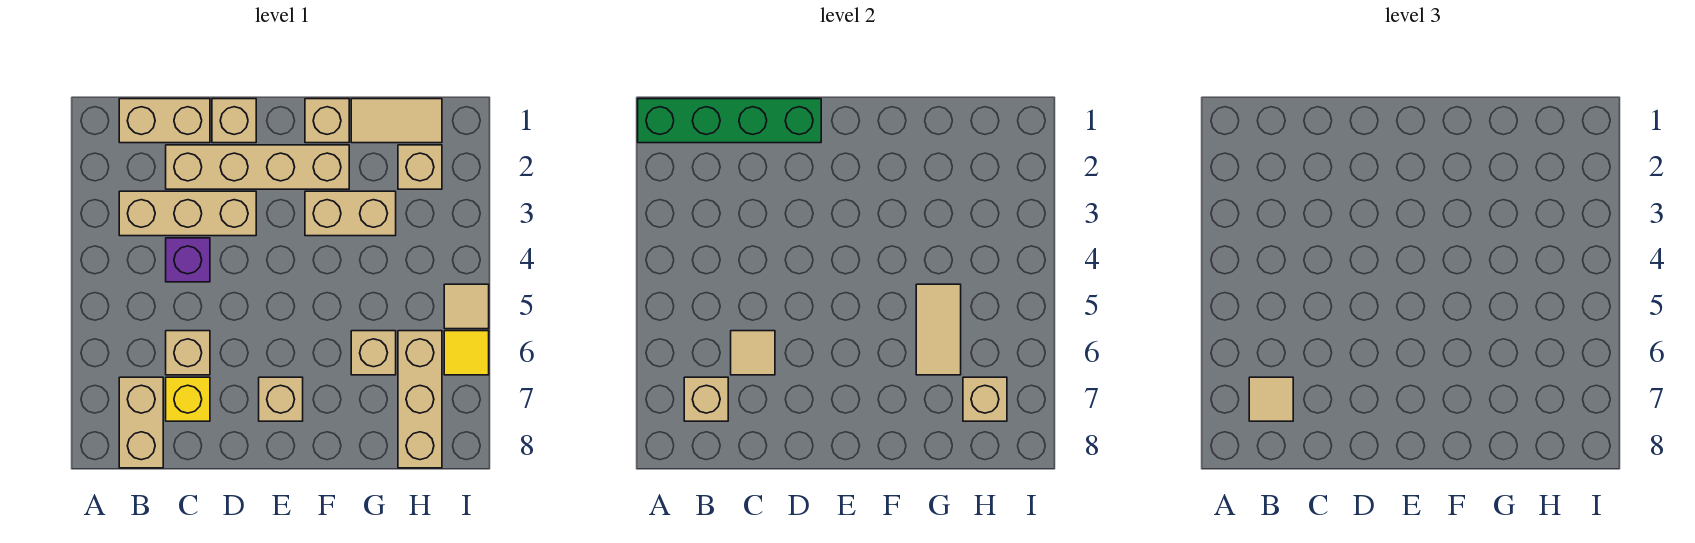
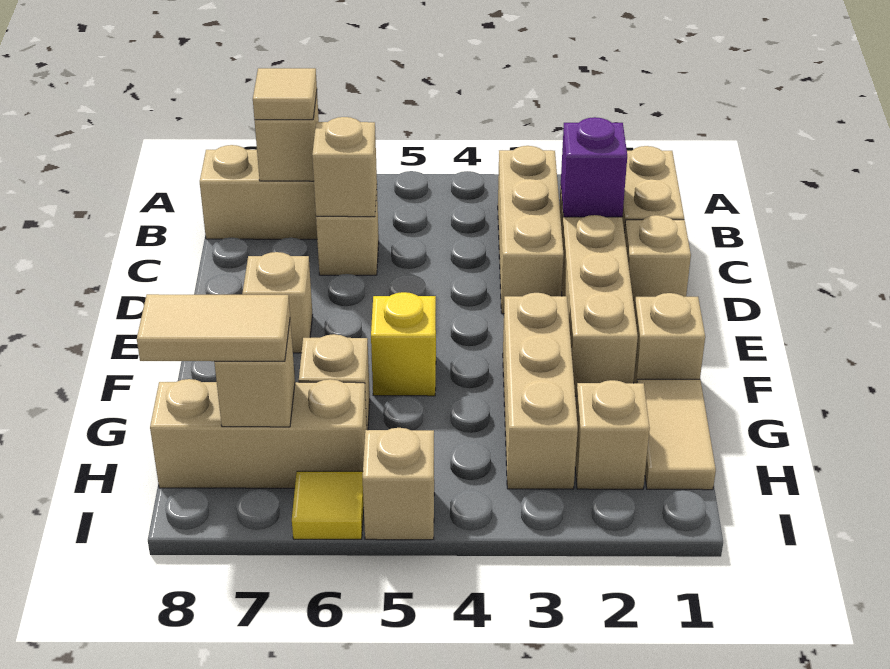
green brick A1:D1 level 2 -> none
purple brick C4 level 1 -> purple brick C2 level 2
tan tile C6 level 2 -> tan brick C6 level 2
yellow brick C7 level 1 -> yellow brick F5 level 1
tan brick F3:G3 level 1 -> tan brick F3:H3 level 1
tan tile G5:G6 level 2 -> tan tile H7:H8 level 3
tan tile I5 level 1 -> tan brick I5 level 1

